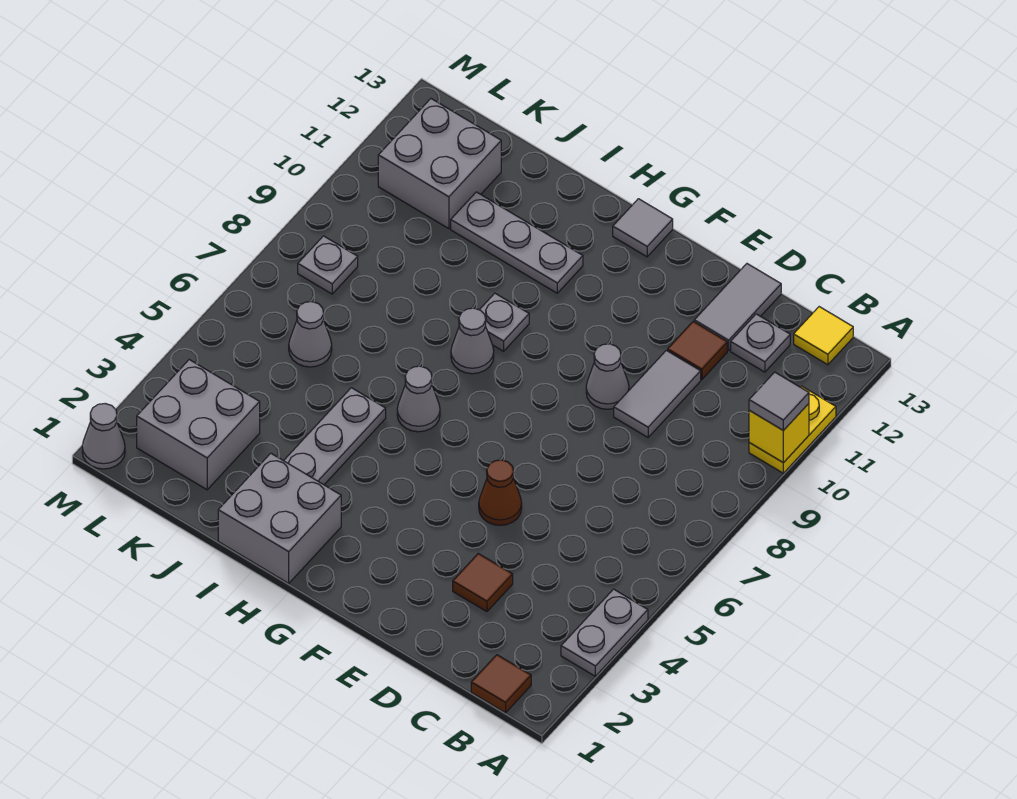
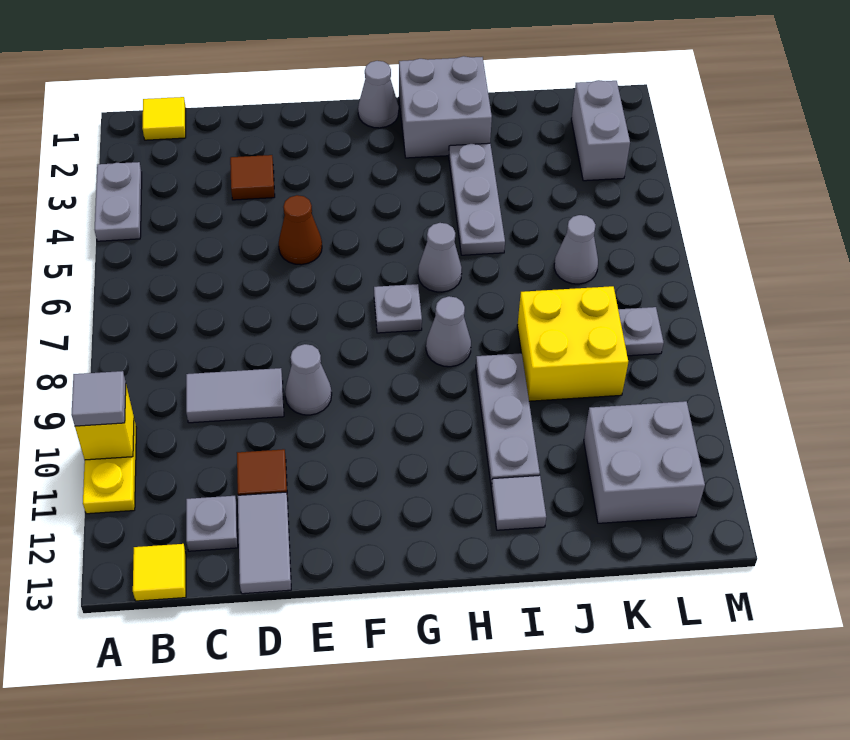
brown tile B1 level 1 -> yellow tile B1 level 1
grey tile D9:D10 level 1 -> grey tile C9:D9 level 1
grey tile G13 level 1 -> grey tile I12 level 1
grey plate H9 level 1 -> grey plate G7 level 1
grey plate H11:J11 level 1 -> grey plate I9:I11 level 1
none -> yellow brick J8:K9 level 1
grey brick K2:L3 level 1 -> grey brick L2:L3 level 1
grey cone M1 level 1 -> grey cone G1 level 1

